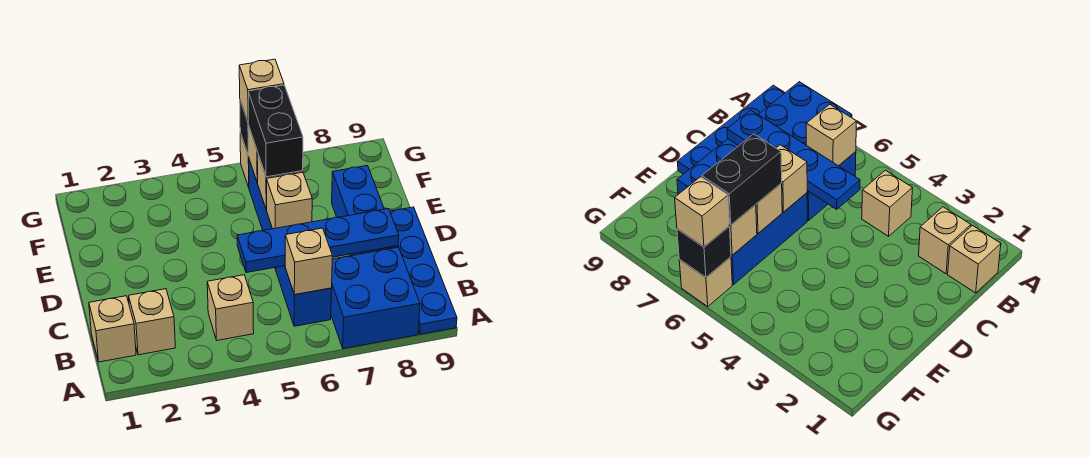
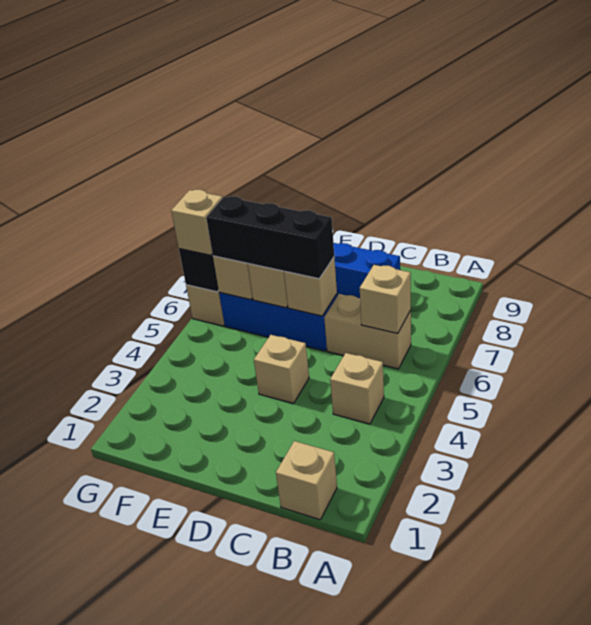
blue brick A7:B8 level 1 -> none
blue plate A9:D9 level 1 -> none
tan brick B2 level 1 -> tan brick D4 level 1
blue brick B6:C6 level 1 -> tan brick B6:C6 level 1
blue plate C5:C8 level 2 -> none
black brick E6:F6 level 3 -> black brick D6:F6 level 3

